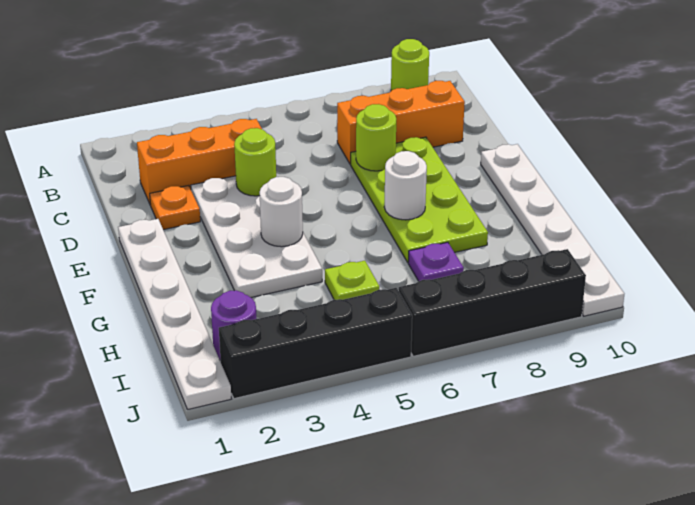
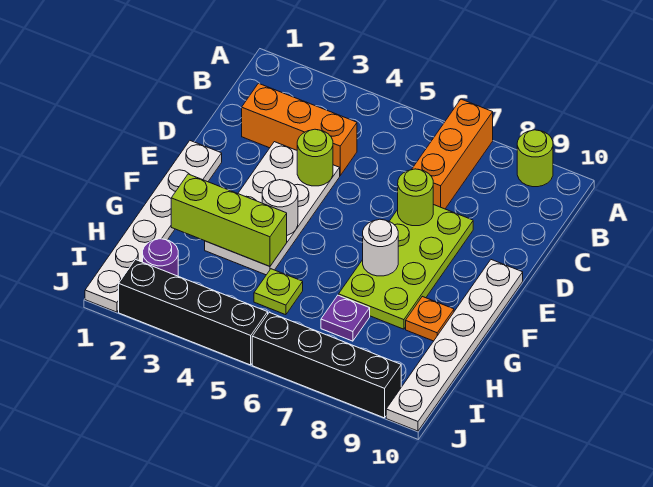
orange brick C7:C9 level 1 -> orange brick A7:C7 level 1
orange plate D2 level 1 -> orange plate G9 level 1
none -> lime brick G2:G4 level 2

